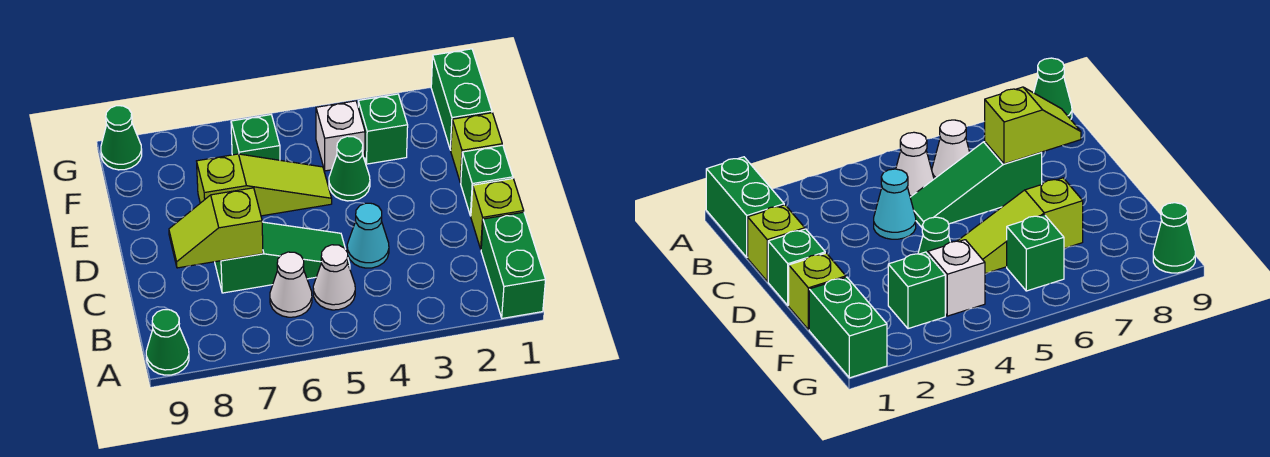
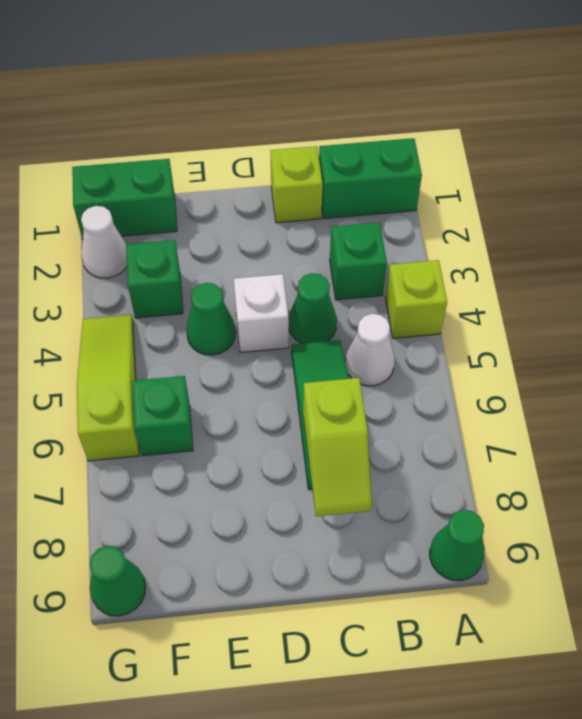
white cone B6 level 1 -> white cone G2 level 1
cyan cone C4 level 1 -> green cone C4 level 1
green brick D1 level 1 -> green brick B3 level 1
lime brick E1 level 1 -> lime brick A4 level 1
lime slope E5:E7 level 1 top 7 -> lime slope G4:G6 level 1 top 6
white brick F4 level 1 -> white brick D4 level 1

